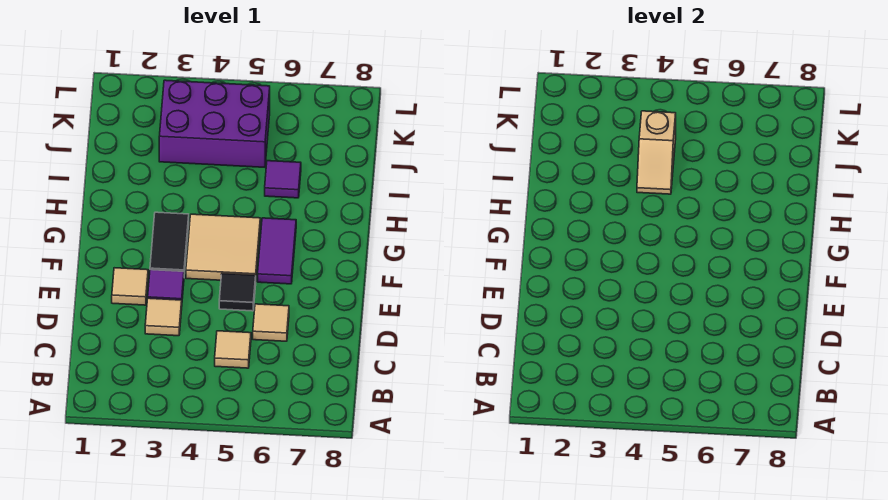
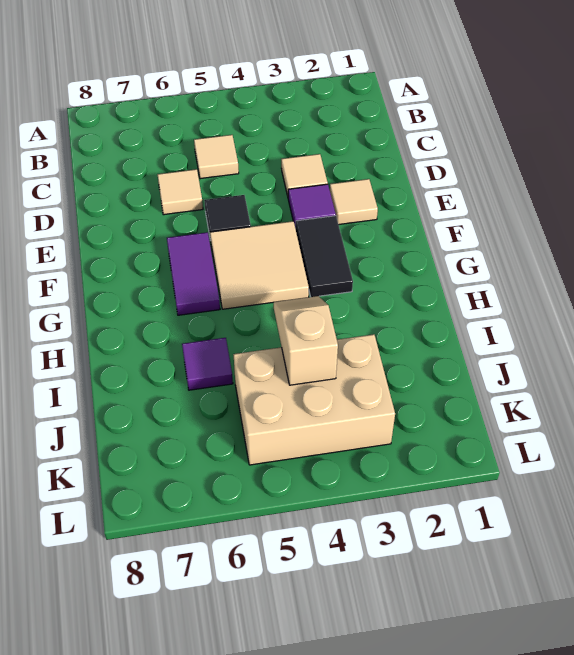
purple brick J3:K5 level 1 -> tan brick J3:K5 level 1

